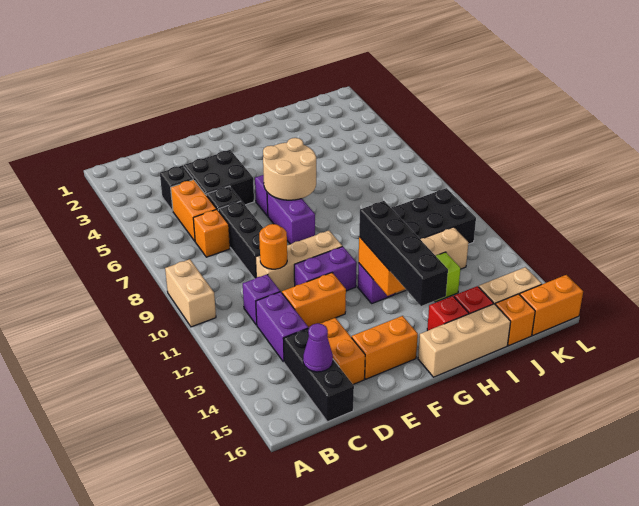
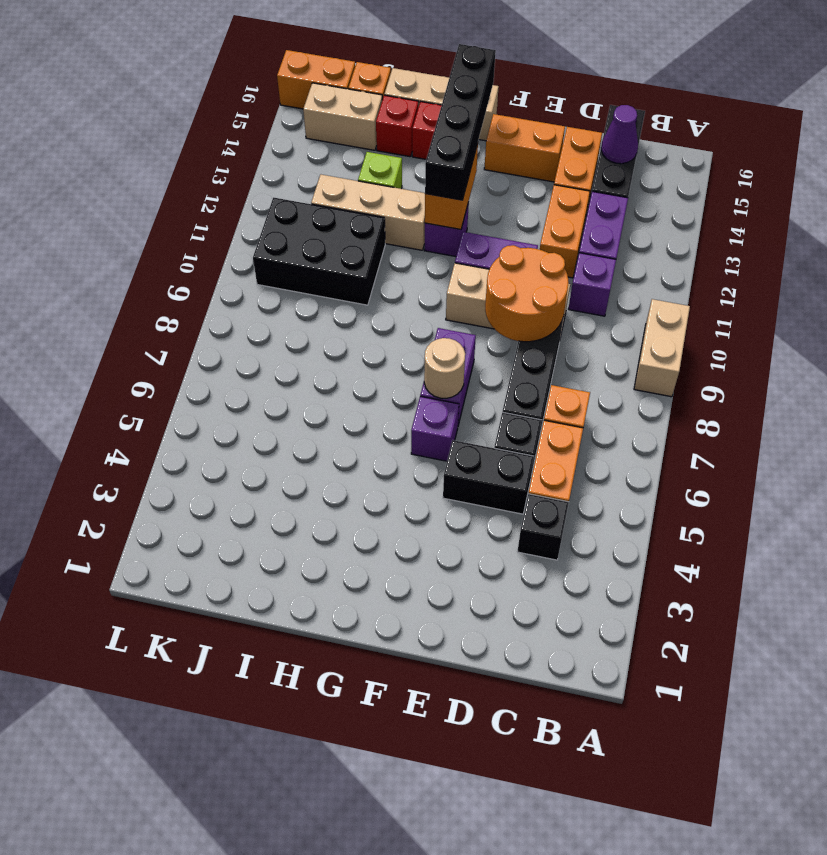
black brick D4:E5 level 1 -> black brick D5:E5 level 1
orange round brick D10 level 2 -> orange round brick D9:E10 level 2
orange brick D12:E12 level 1 -> orange brick D12:D13 level 1
tan round brick F6:G7 level 2 -> tan round brick F7 level 2

